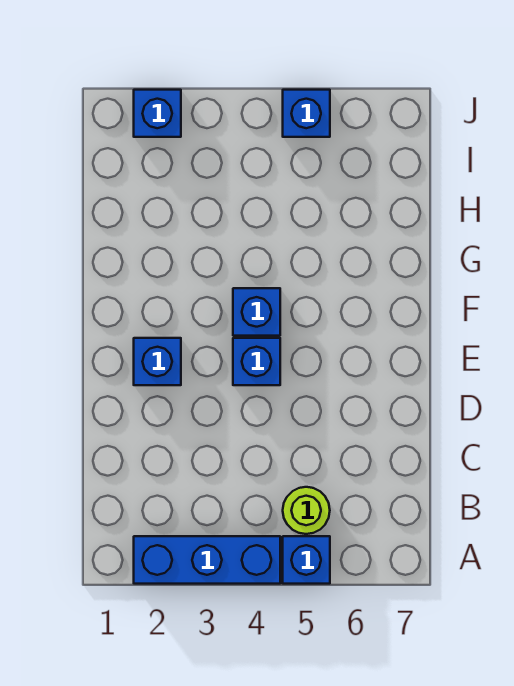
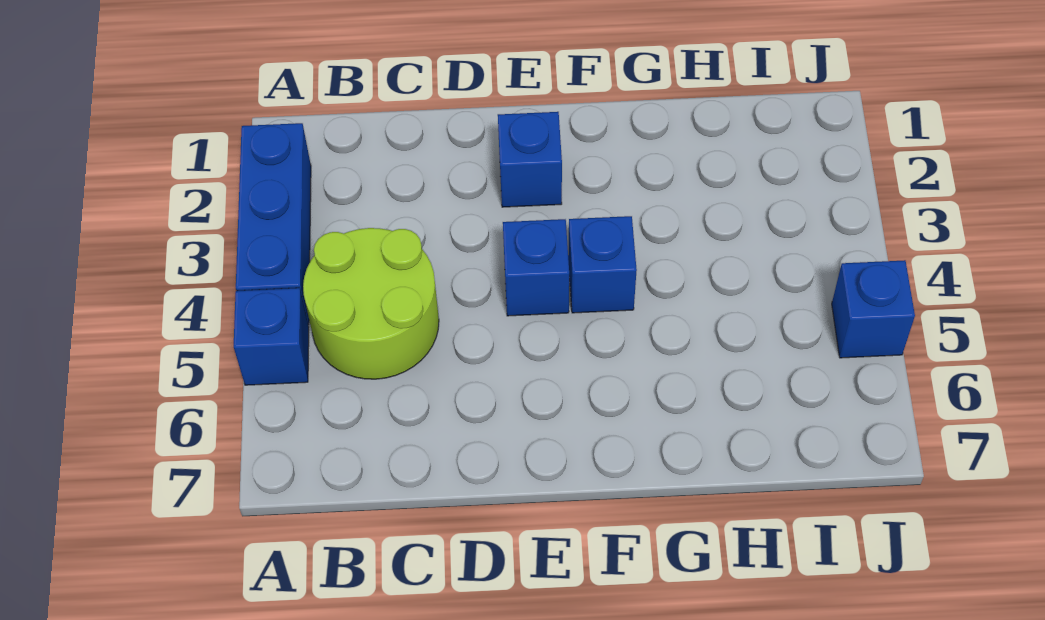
lime round brick B5 level 1 -> lime round brick B4:C5 level 1
blue brick J2 level 1 -> none

